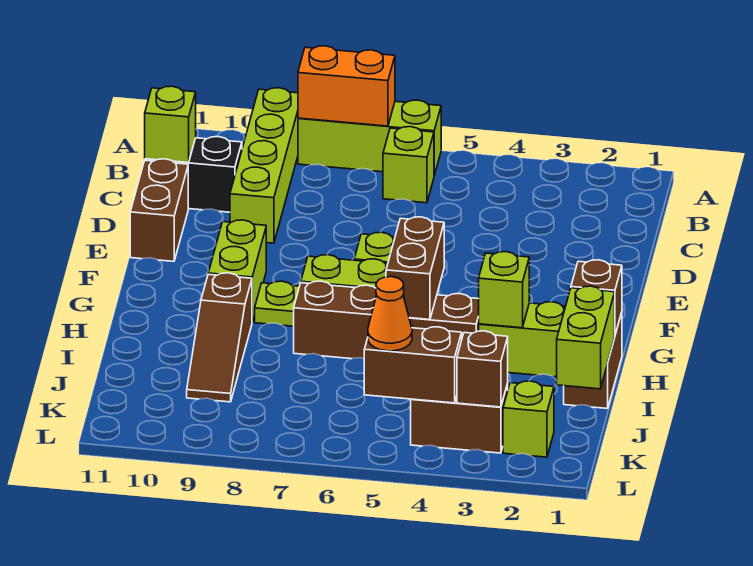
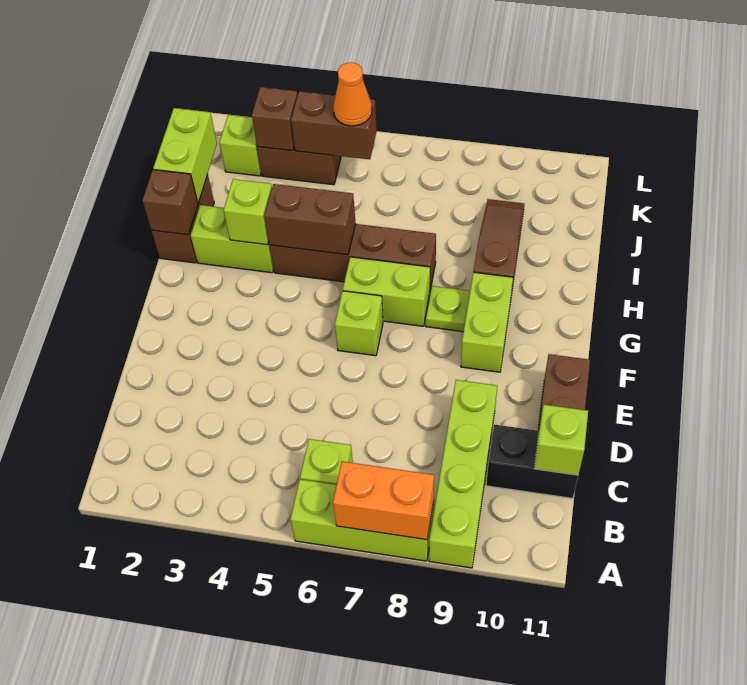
brown brick G5:H5 level 2 -> brown brick H4:H5 level 2

